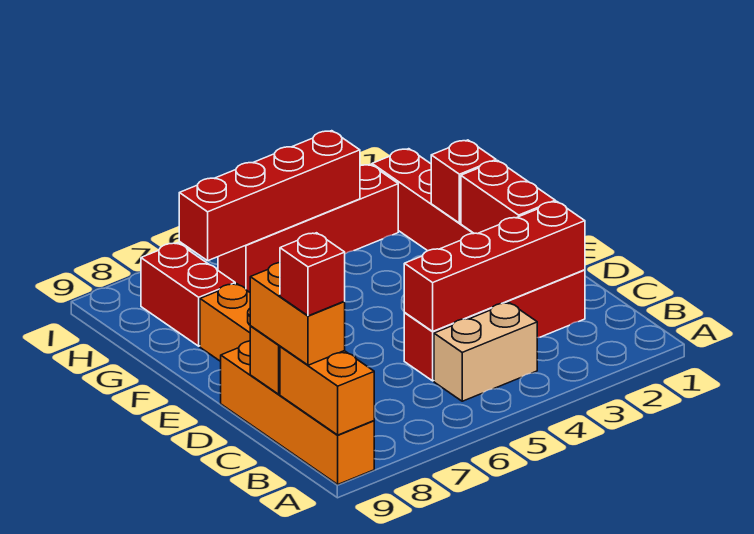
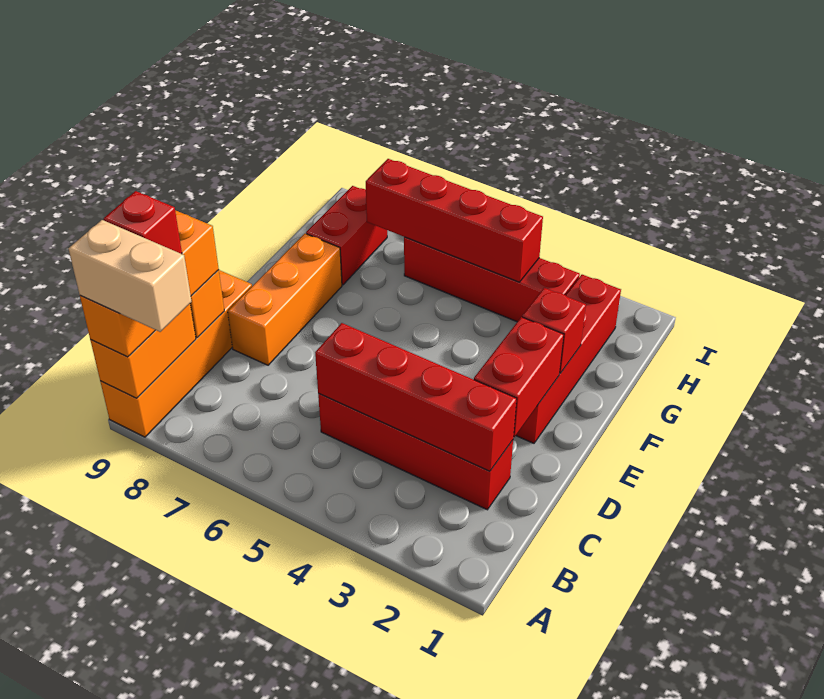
tan brick B4:B5 level 1 -> tan brick A8:A9 level 4
orange brick B9:C9 level 3 -> orange brick A9:C9 level 3

